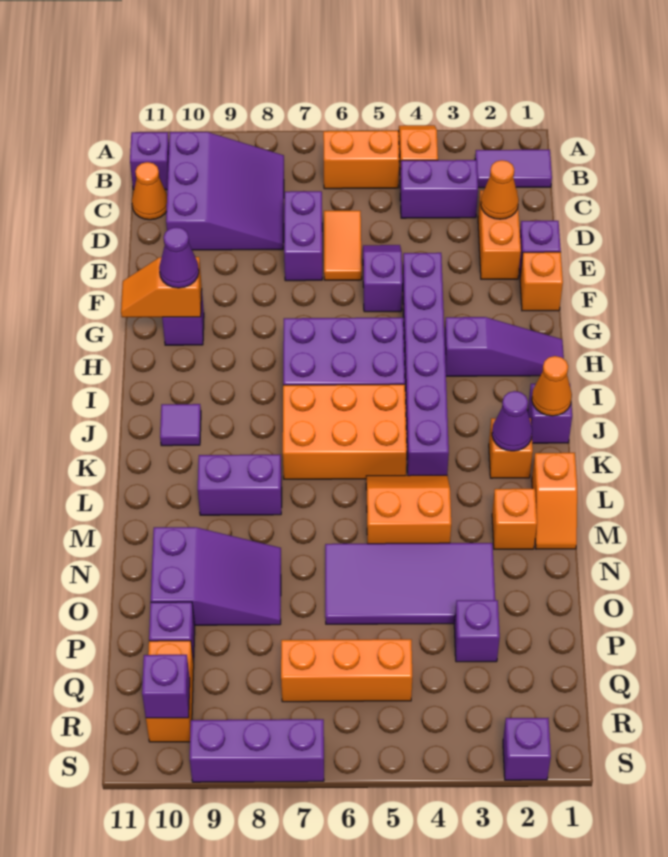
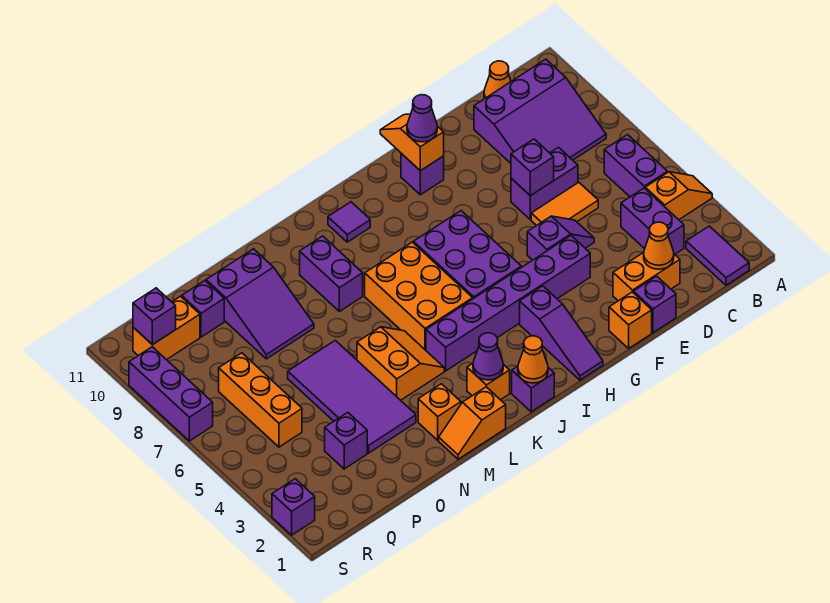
orange brick B5:B6 level 1 -> purple brick B5:B6 level 1
purple brick B11 level 1 -> purple brick E7 level 2

